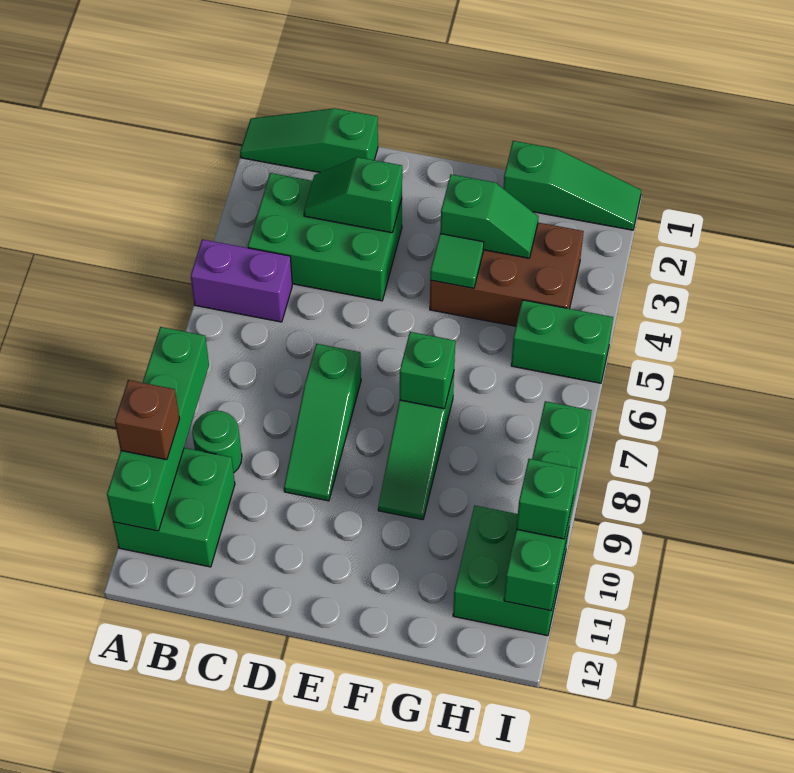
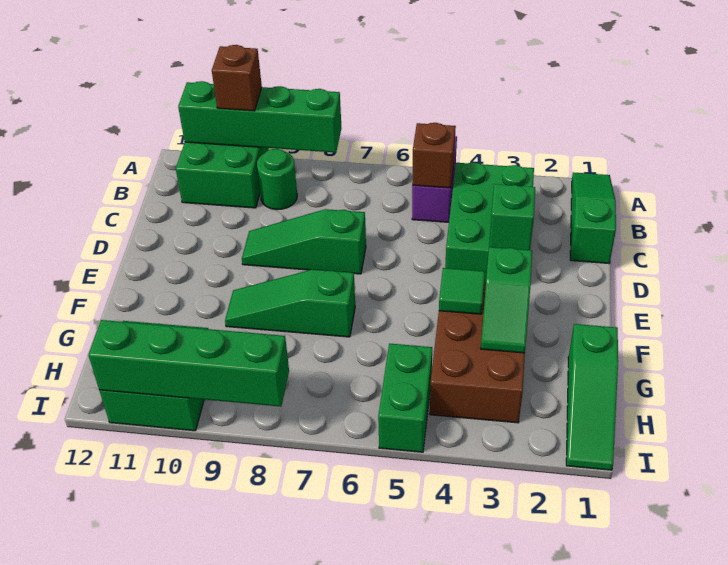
none -> brown brick B5 level 2
green brick F7 level 2 -> none
green brick I10 level 3 -> none

